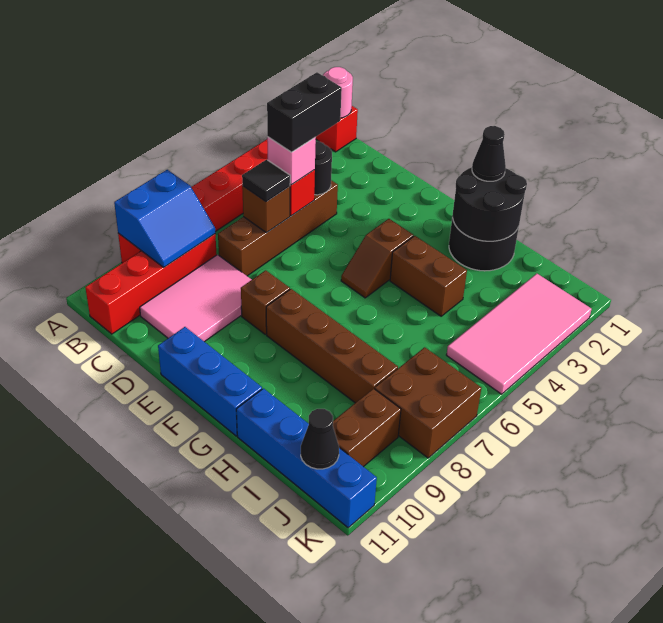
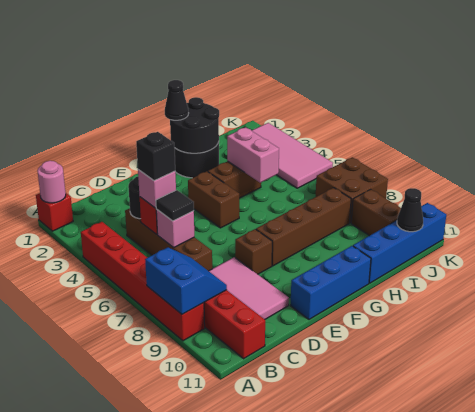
black brick C4:C5 level 4 -> black brick C5 level 4
brown brick C6 level 2 -> pink brick C6 level 2
brown slope F4:F5 level 1 top 4 -> brown brick F4:F5 level 1
none -> pink brick H4:H5 level 2

